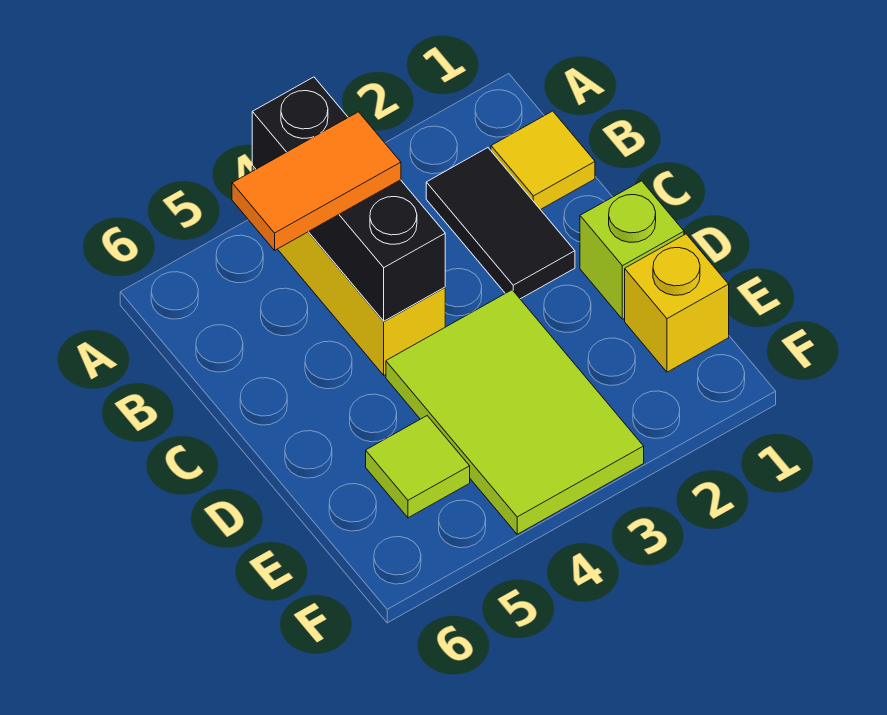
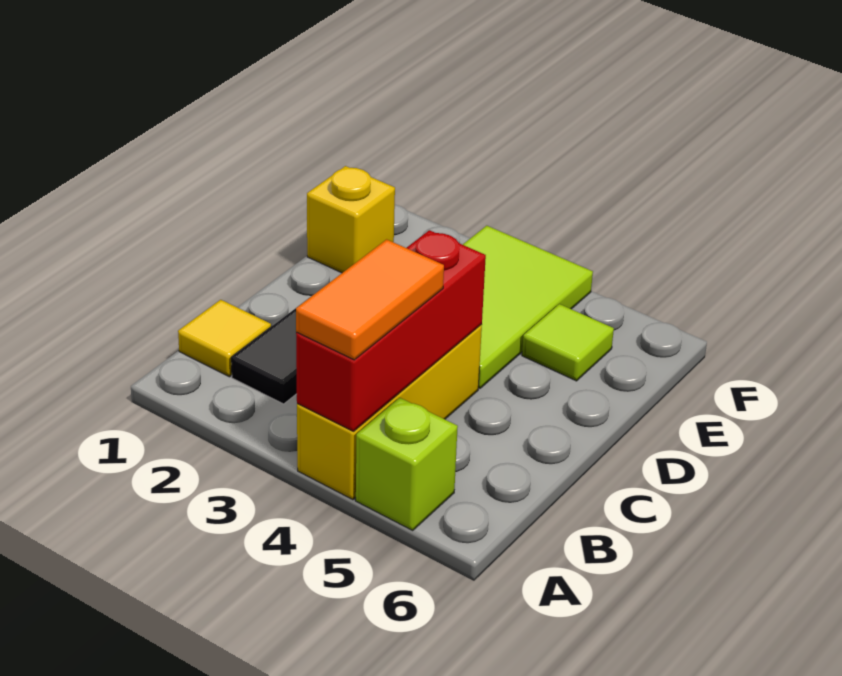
black brick A4:C4 level 2 -> red brick A4:C4 level 2
orange tile B4:B5 level 3 -> orange tile A4:B4 level 3
lime brick D1 level 1 -> lime brick A5 level 1

